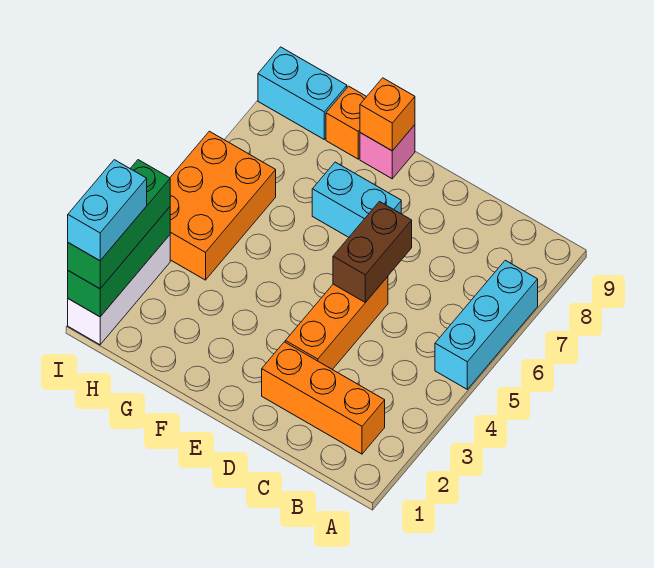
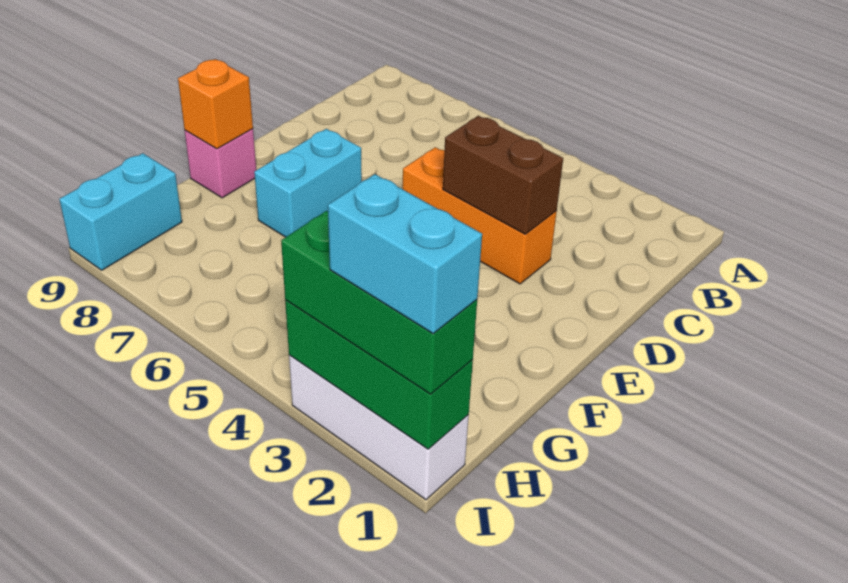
cyan brick A5:A7 level 1 -> none
orange brick B2:D2 level 1 -> none
brown brick D5:D6 level 2 -> brown brick D3:D4 level 2
orange brick G9 level 1 -> none
orange brick H4:I6 level 1 -> none

